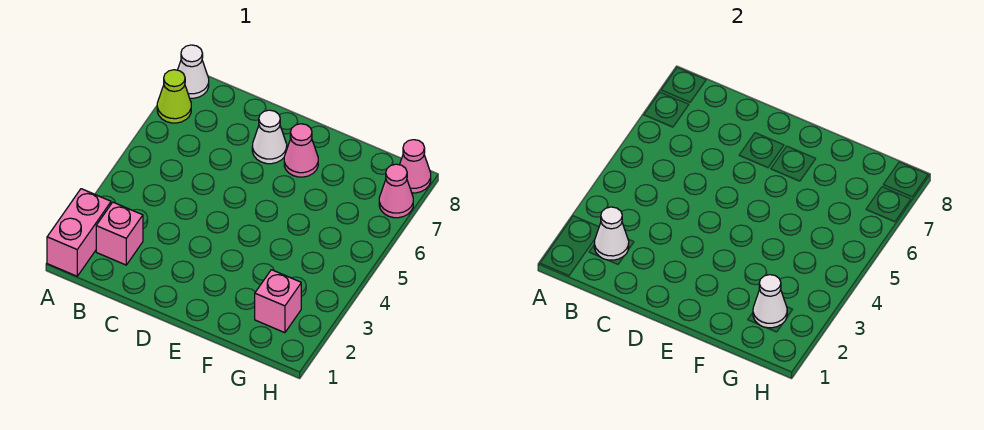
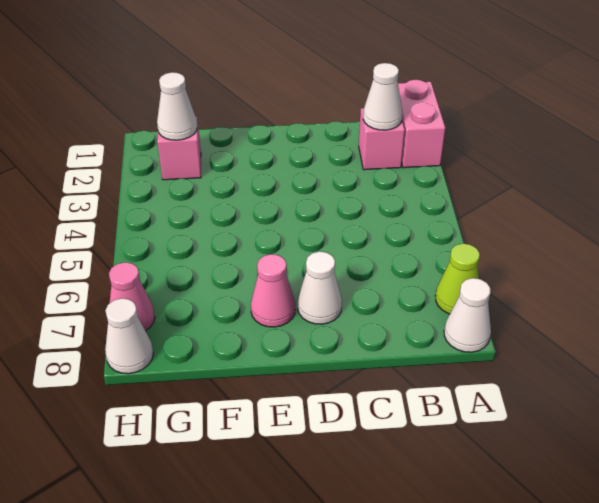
pink cone H8 level 1 -> white cone H8 level 1

